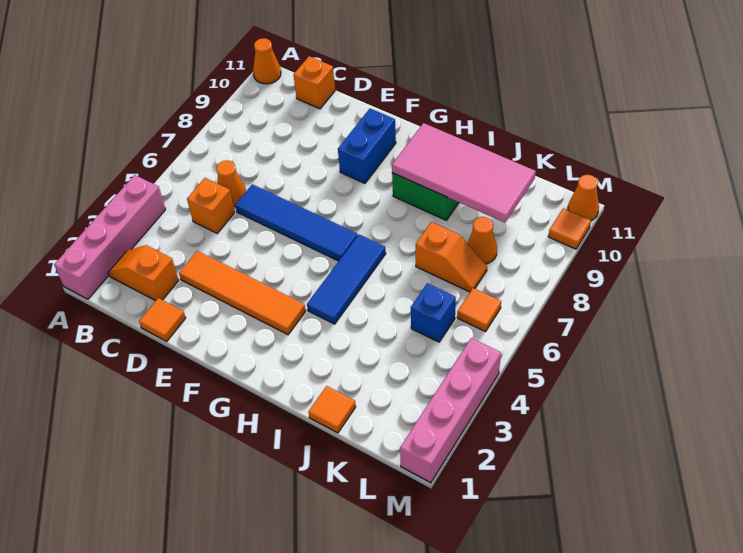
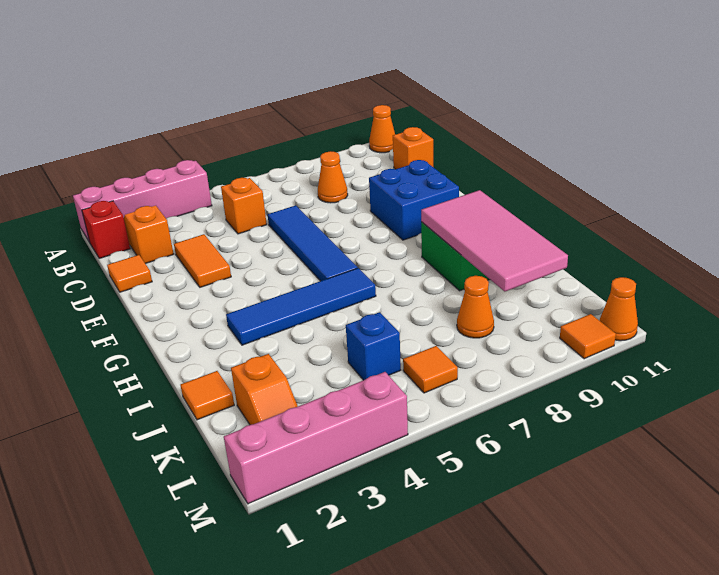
none -> red brick B1 level 1
orange cone C6 level 1 -> orange cone C8 level 1
orange tile D3:G3 level 1 -> orange tile D3:E3 level 1
blue brick F9:F10 level 1 -> blue brick E9:F10 level 1
blue tile H4:H6 level 1 -> blue tile H3:H6 level 1
orange slope J7:K7 level 1 top J -> orange slope K2:L2 level 1 top K

